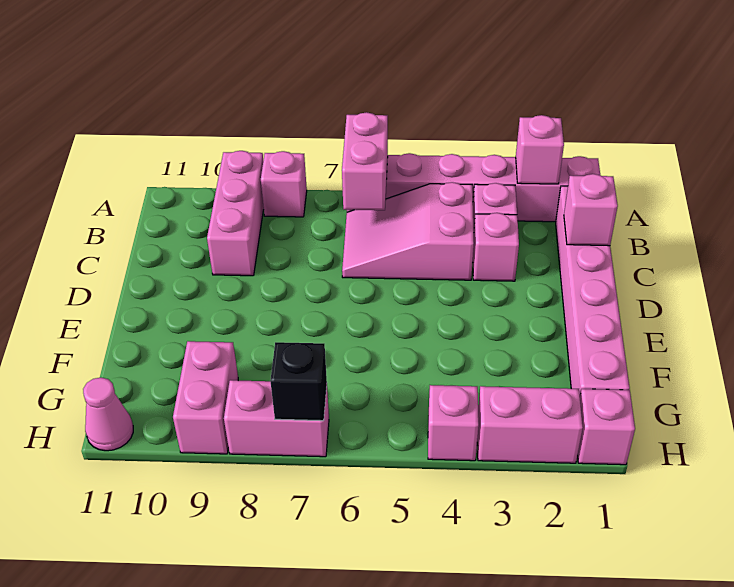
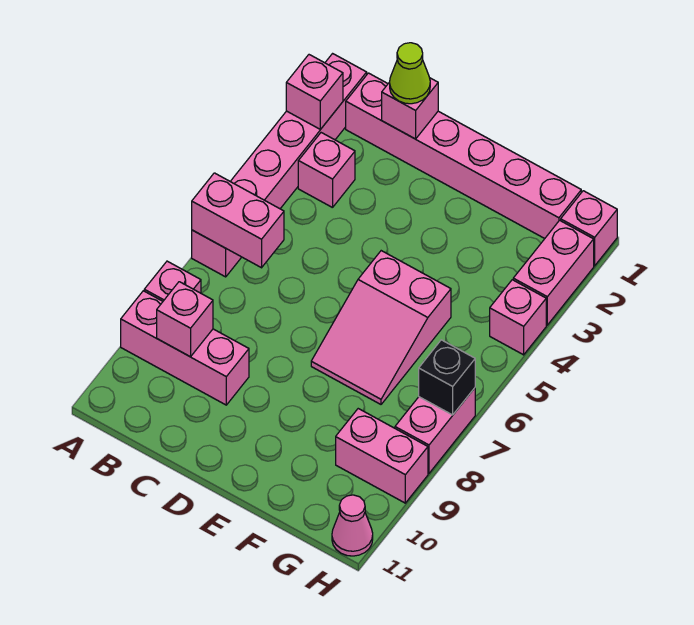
pink slope B4:C6 level 1 top 4 -> pink slope E5:F7 level 1 top 5
none -> lime cone C1 level 3
pink brick C3 level 1 -> pink brick B9 level 2

